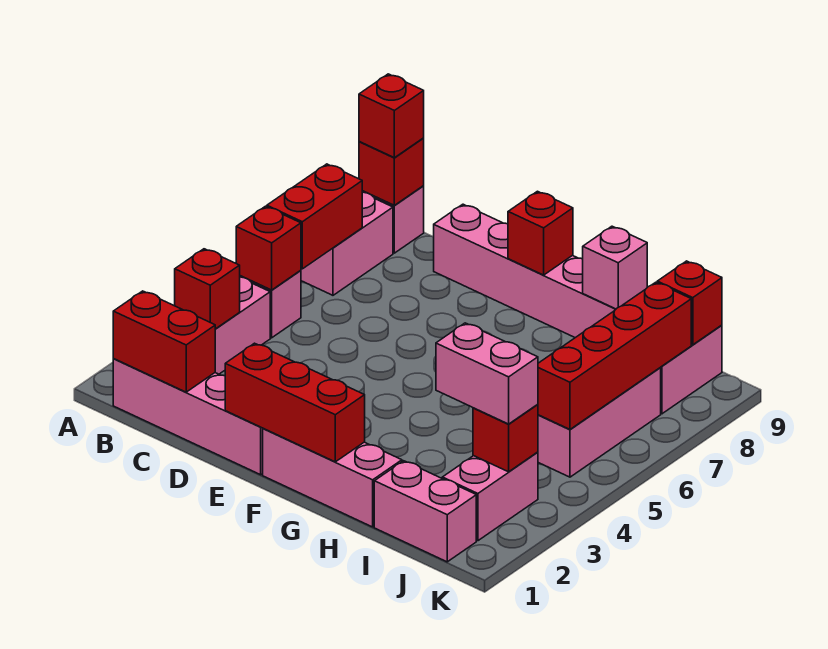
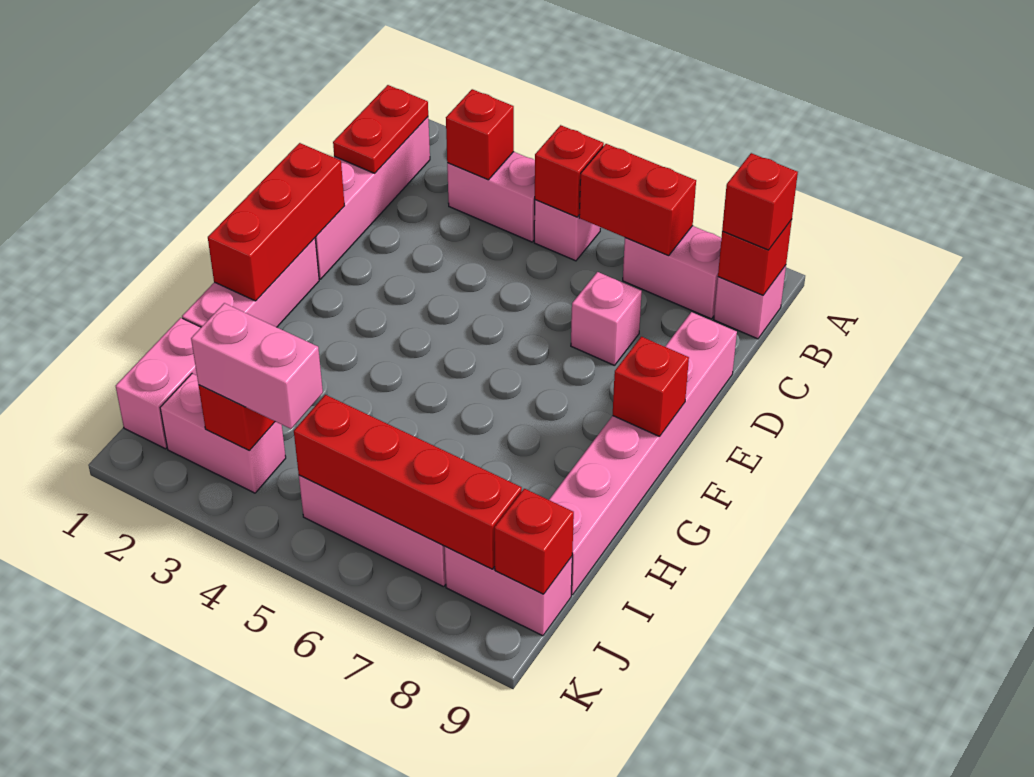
red brick B1:C1 level 2 -> red plate B1:C1 level 2
pink brick H9 level 2 -> pink brick D7 level 1
pink brick I3:J3 level 3 -> pink brick J3:J4 level 3

